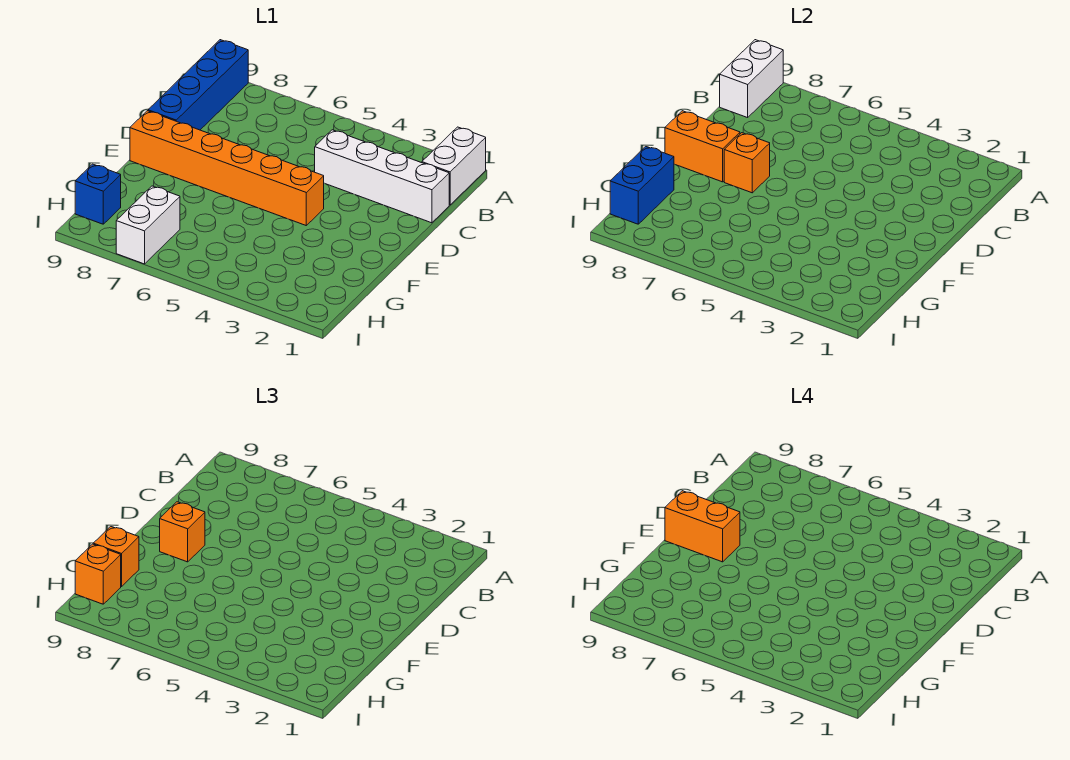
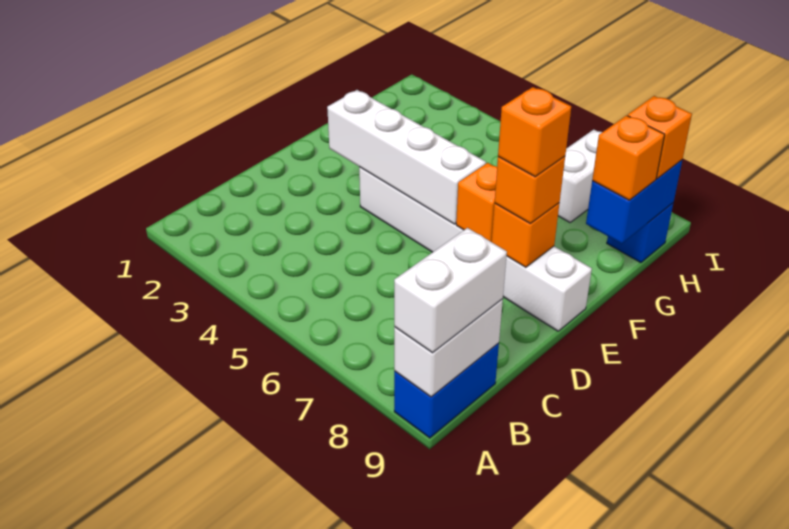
white brick A1:B1 level 1 -> white brick A9:B9 level 3
blue brick A9:D9 level 1 -> blue brick A9:B9 level 1
white brick C1:C4 level 1 -> white brick E3:E6 level 2
orange brick E4:E9 level 1 -> white brick E4:E9 level 1
orange brick E8:E9 level 2 -> orange brick E8 level 2
orange brick E8:E9 level 4 -> orange brick E8 level 4

